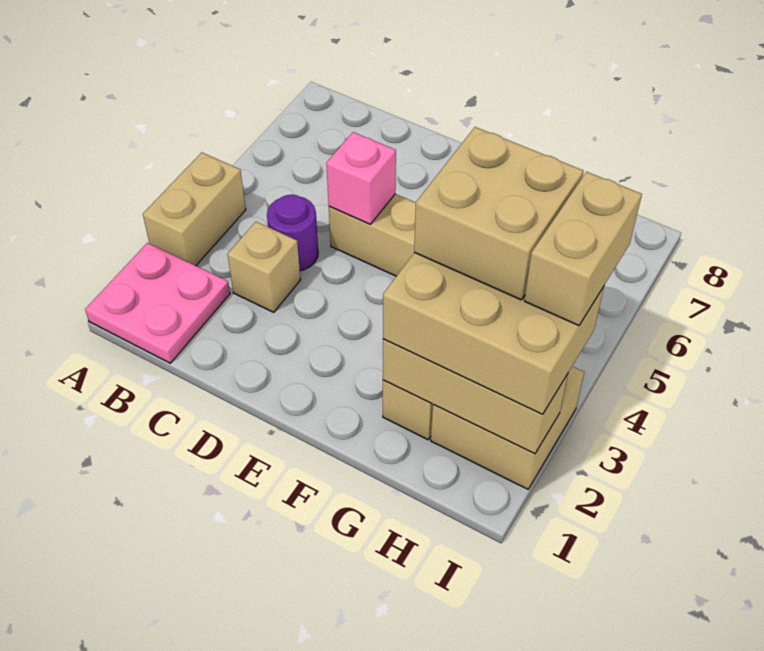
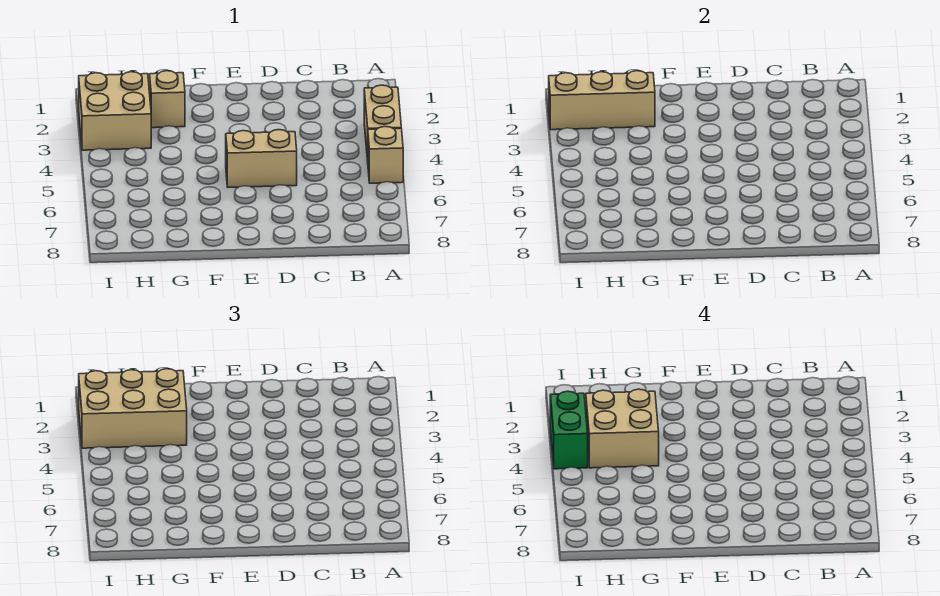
pink plate A1:B2 level 1 -> none
tan brick C3 level 1 -> tan brick A5 level 1
purple round brick C4 level 1 -> none
pink brick D5 level 2 -> none
tan brick I3:I4 level 4 -> green brick I3:I4 level 4

